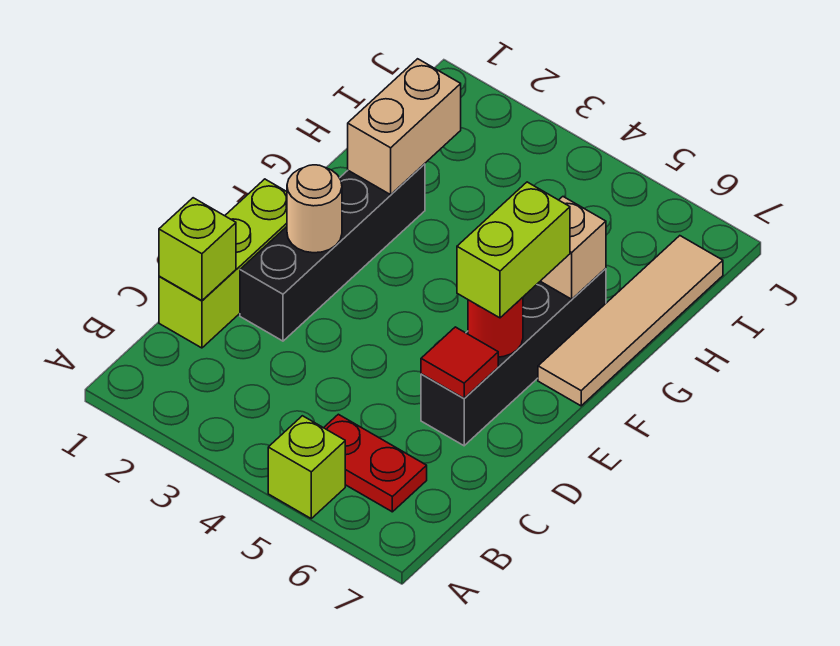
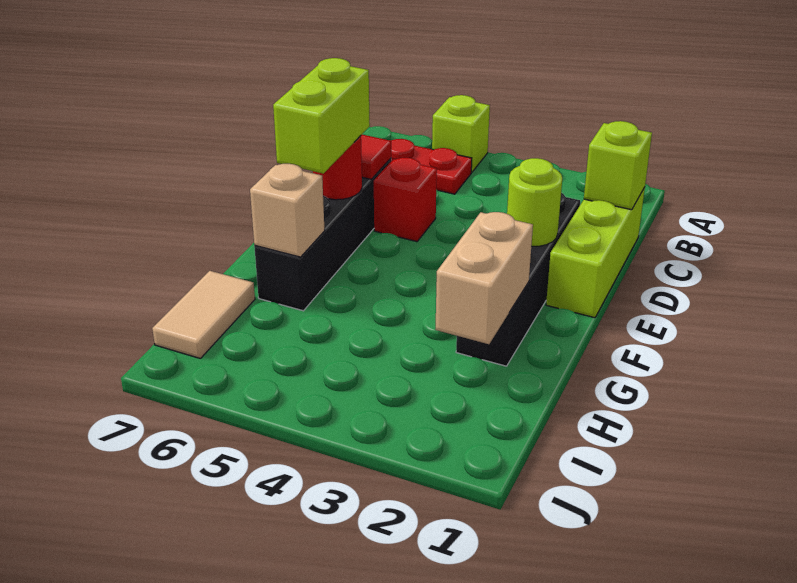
none -> red brick D5 level 1
tan round brick E2 level 2 -> lime round brick E2 level 2
tan tile F7:I7 level 1 -> tan tile H7:I7 level 1

